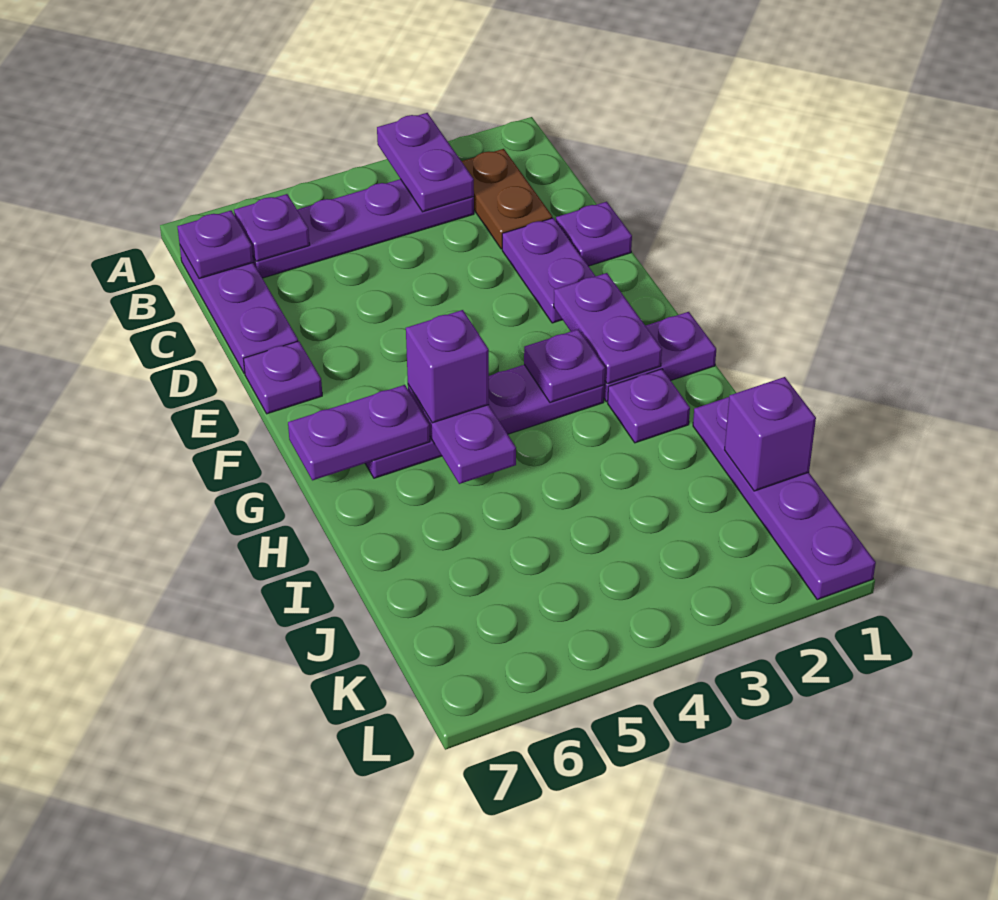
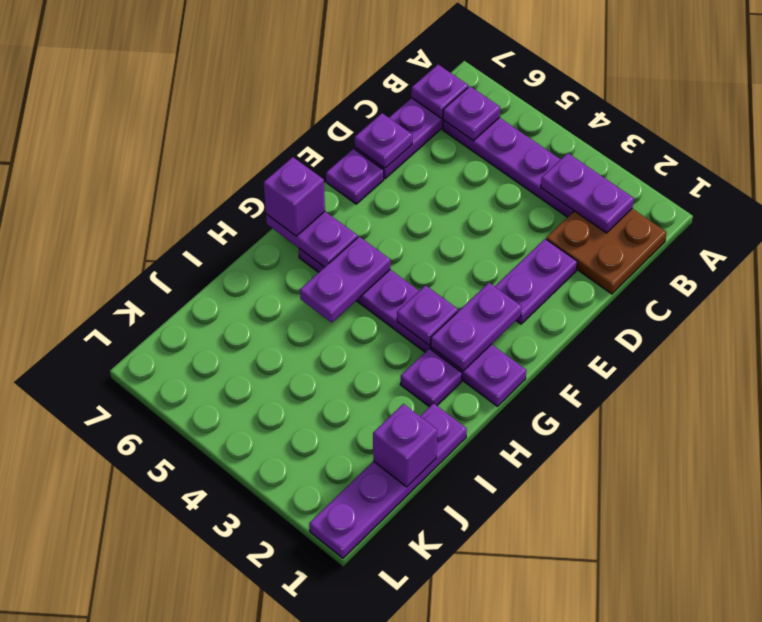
purple plate A3:B3 level 2 -> purple plate B2:B3 level 2
brown plate B2:C2 level 1 -> brown plate B1:C2 level 1
purple plate D1 level 1 -> purple plate D7 level 2
purple brick G5 level 3 -> purple brick G7 level 3

